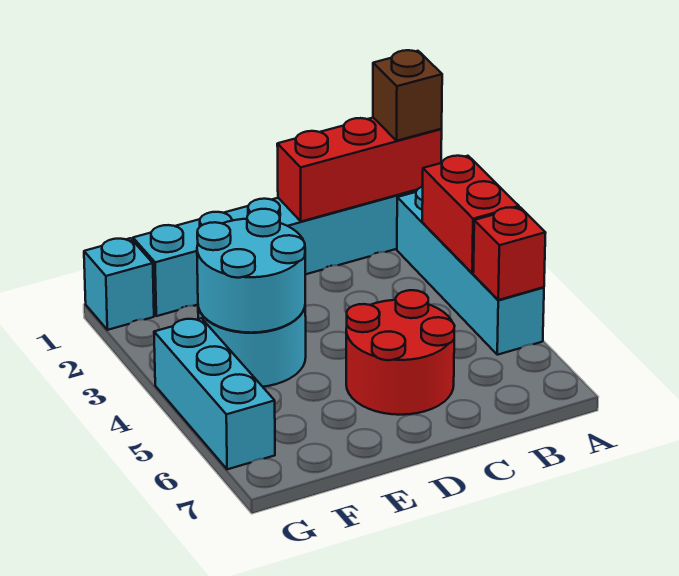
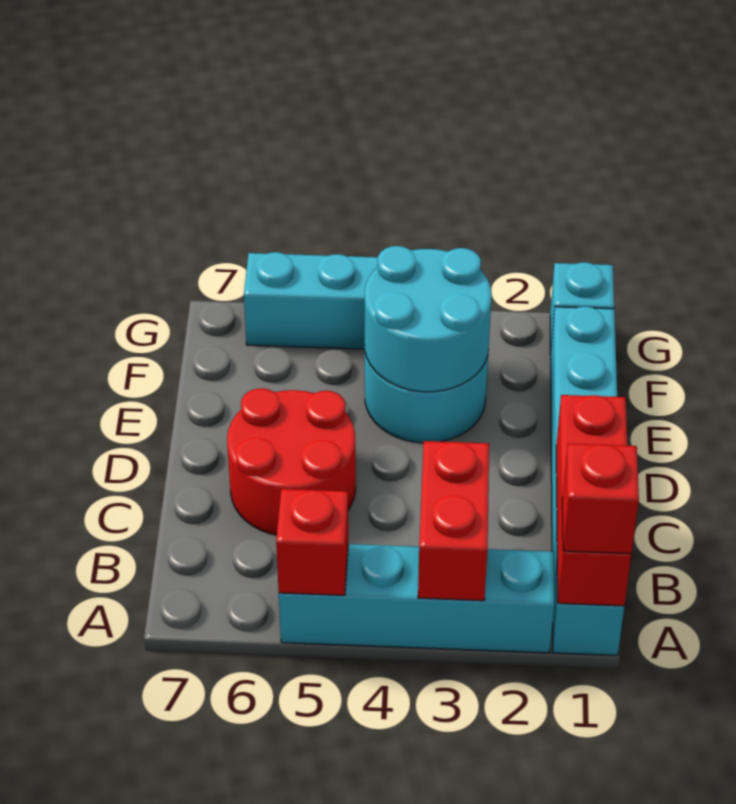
brown brick A1 level 3 -> red brick A1 level 3
red brick A3:A4 level 2 -> red brick A3:B3 level 2

